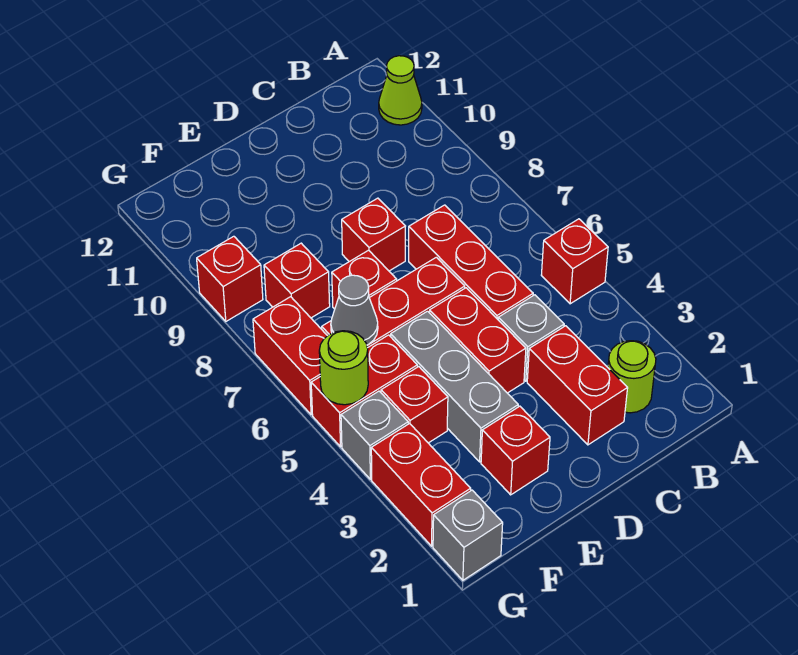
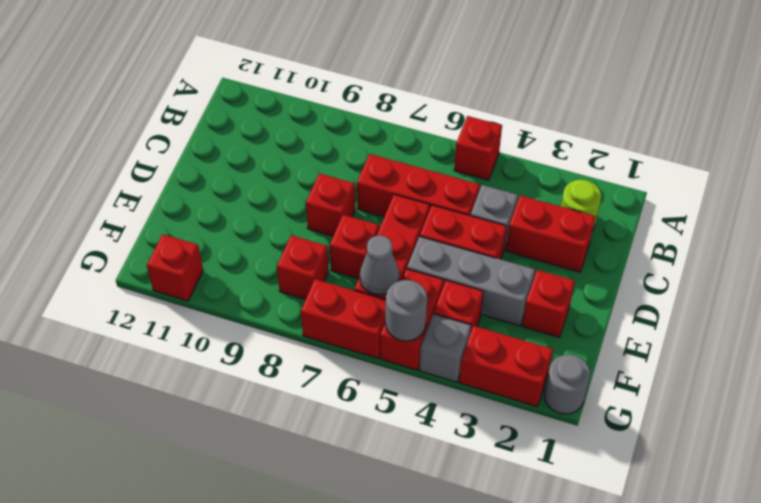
lime cone A11 level 1 -> none
grey brick G1 level 1 -> grey round brick G1 level 1
lime round brick G5 level 2 -> grey round brick G5 level 2
red brick G9 level 1 -> red brick G11 level 1

